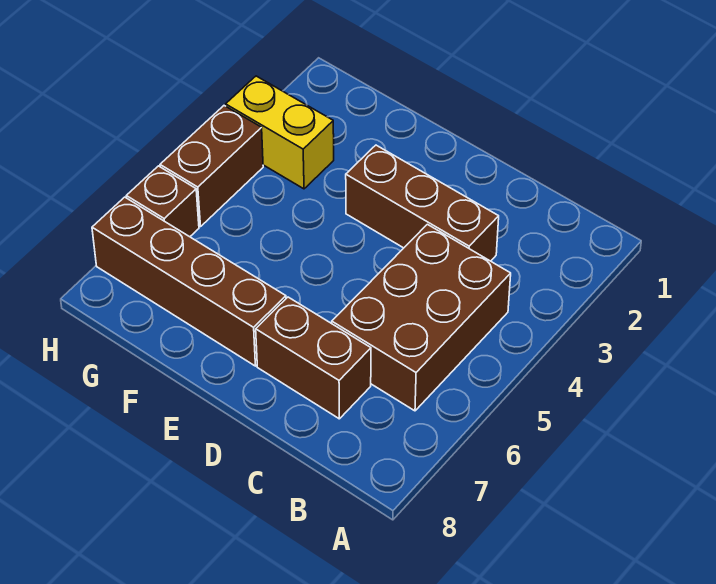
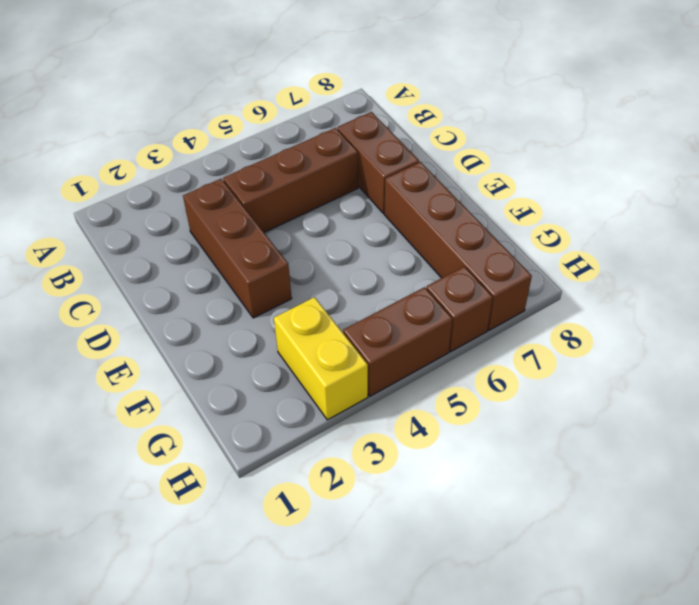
brown brick B4:C6 level 1 -> brown brick C4:C6 level 1

